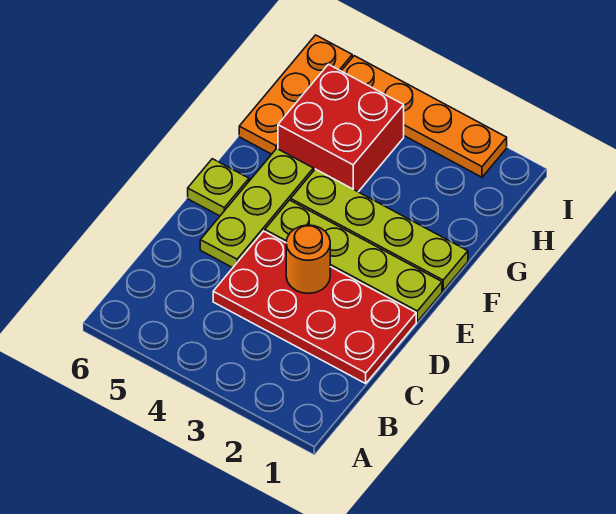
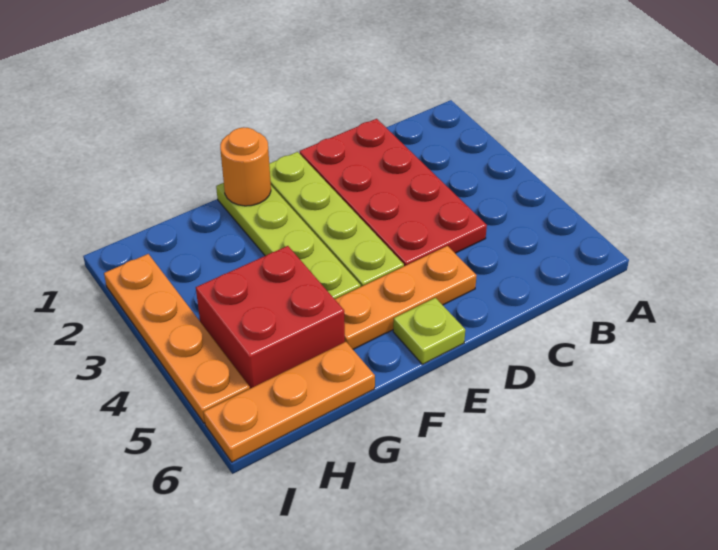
orange round brick D3 level 2 -> orange round brick F1 level 2
lime plate D5:F5 level 1 -> orange plate D5:F5 level 1

